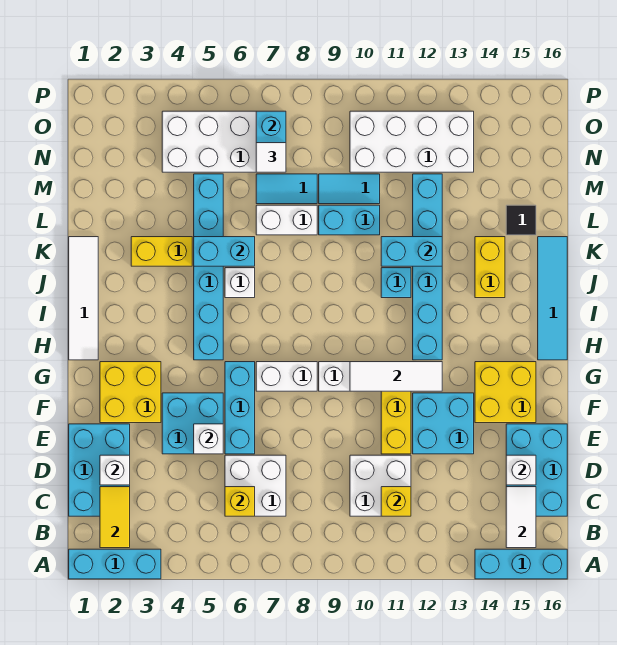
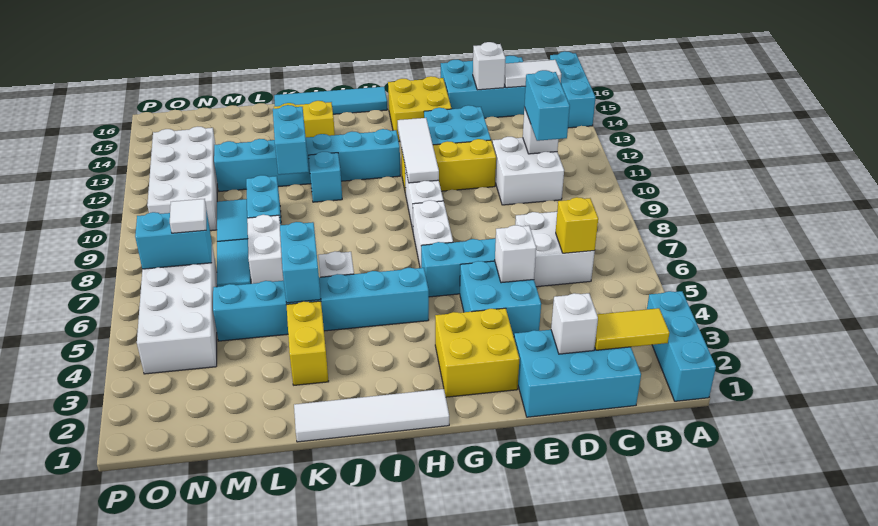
none -> cyan brick C10:C11 level 3
yellow brick C11 level 2 -> white brick C11 level 2
black tile L15 level 1 -> none

